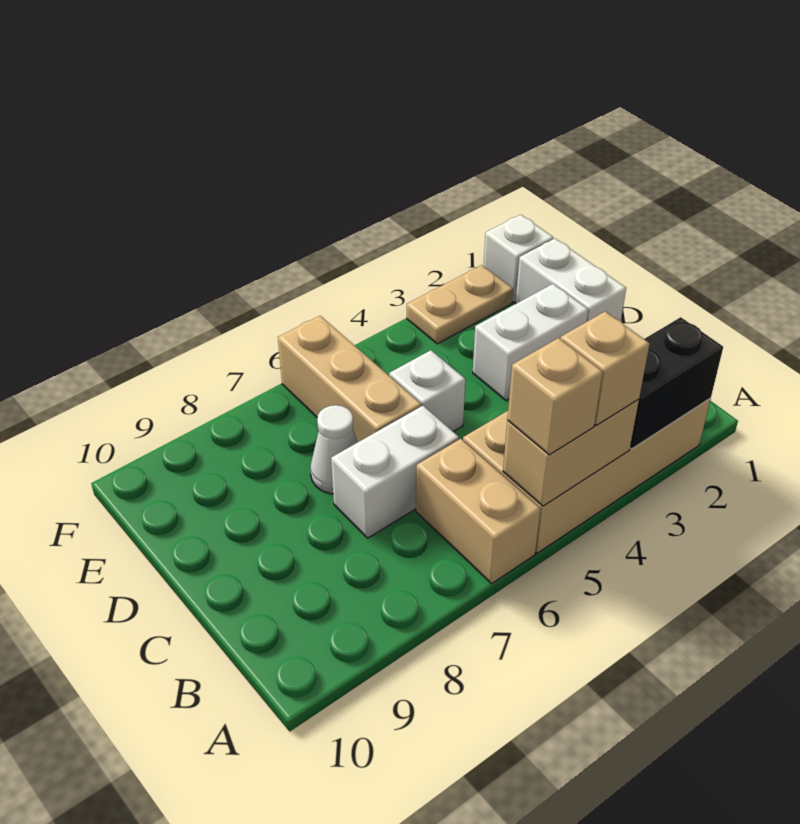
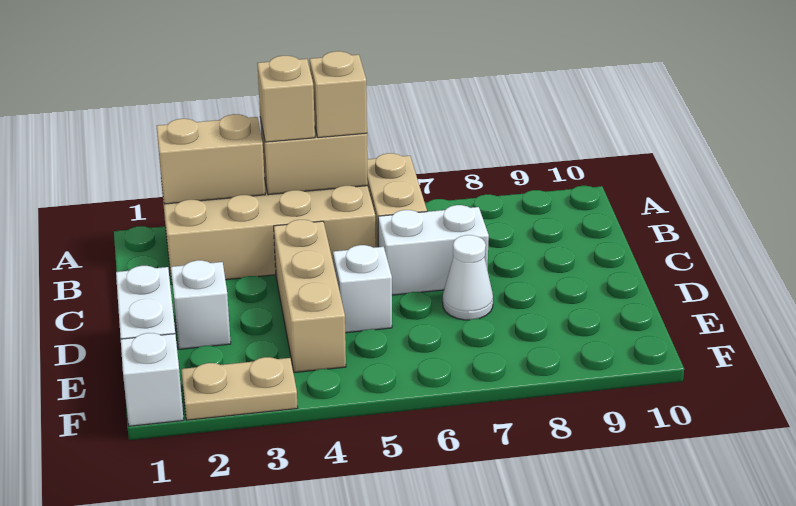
black brick A2:A3 level 2 -> tan brick A2:A3 level 2
white brick D2:D3 level 1 -> white brick D2 level 1
tan brick D6:F6 level 1 -> tan brick C4:E4 level 1

